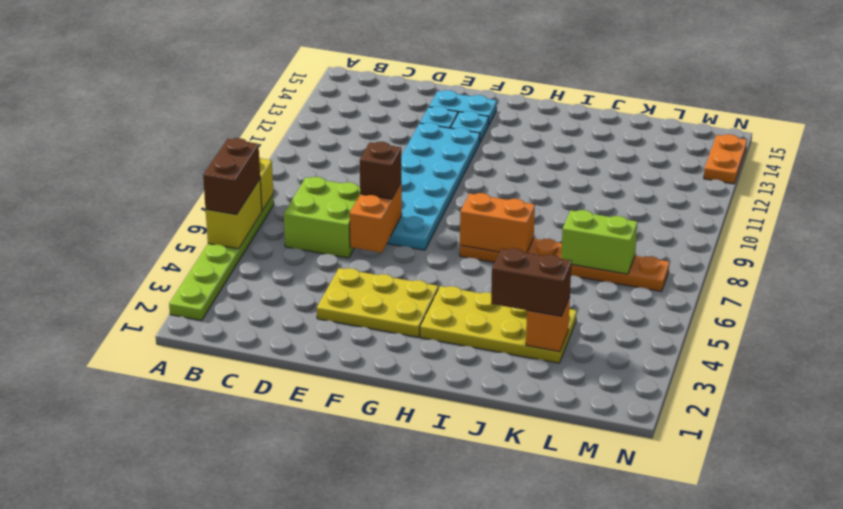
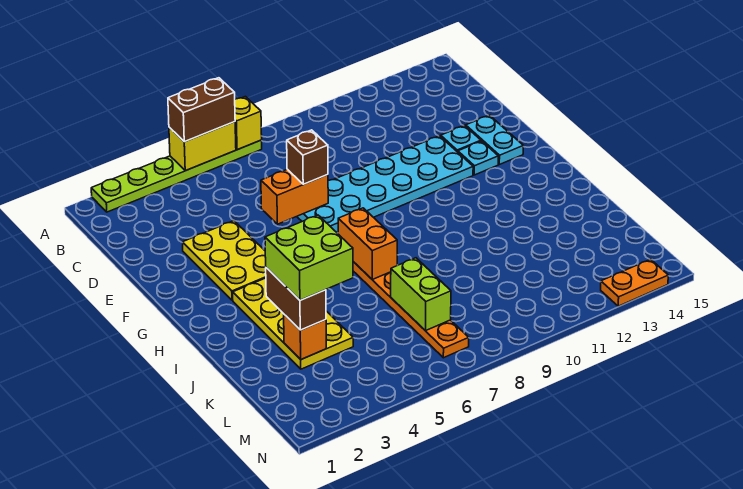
lime brick C6:D7 level 1 -> lime brick J3:K4 level 4

